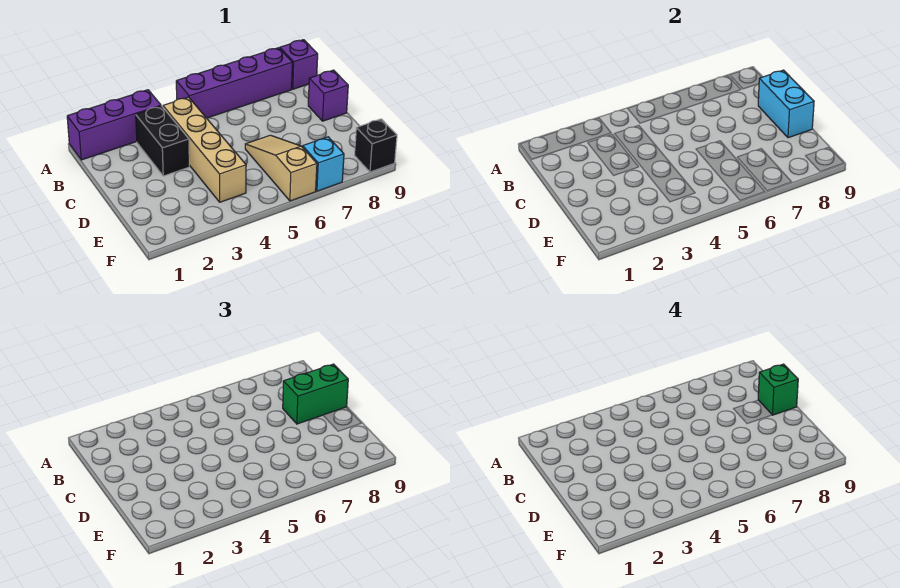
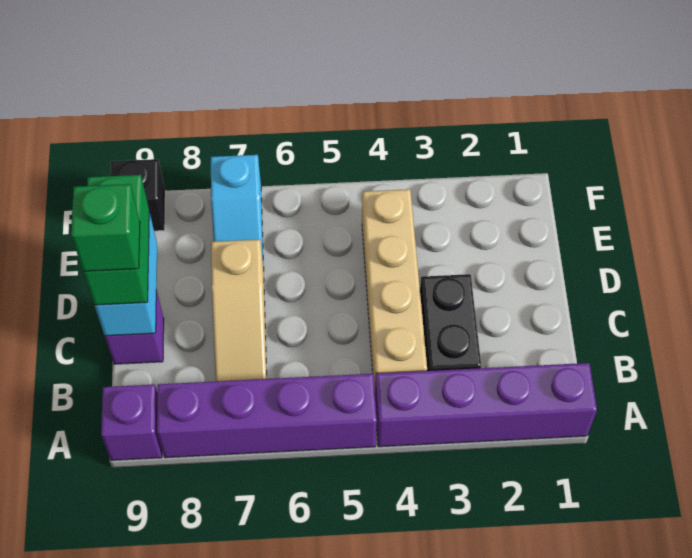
purple brick A1:A3 level 1 -> purple brick A1:A4 level 1
green brick C8:C9 level 3 -> green brick C9:D9 level 3
tan slope D6:F6 level 1 top F -> tan slope B7:D7 level 1 top D

